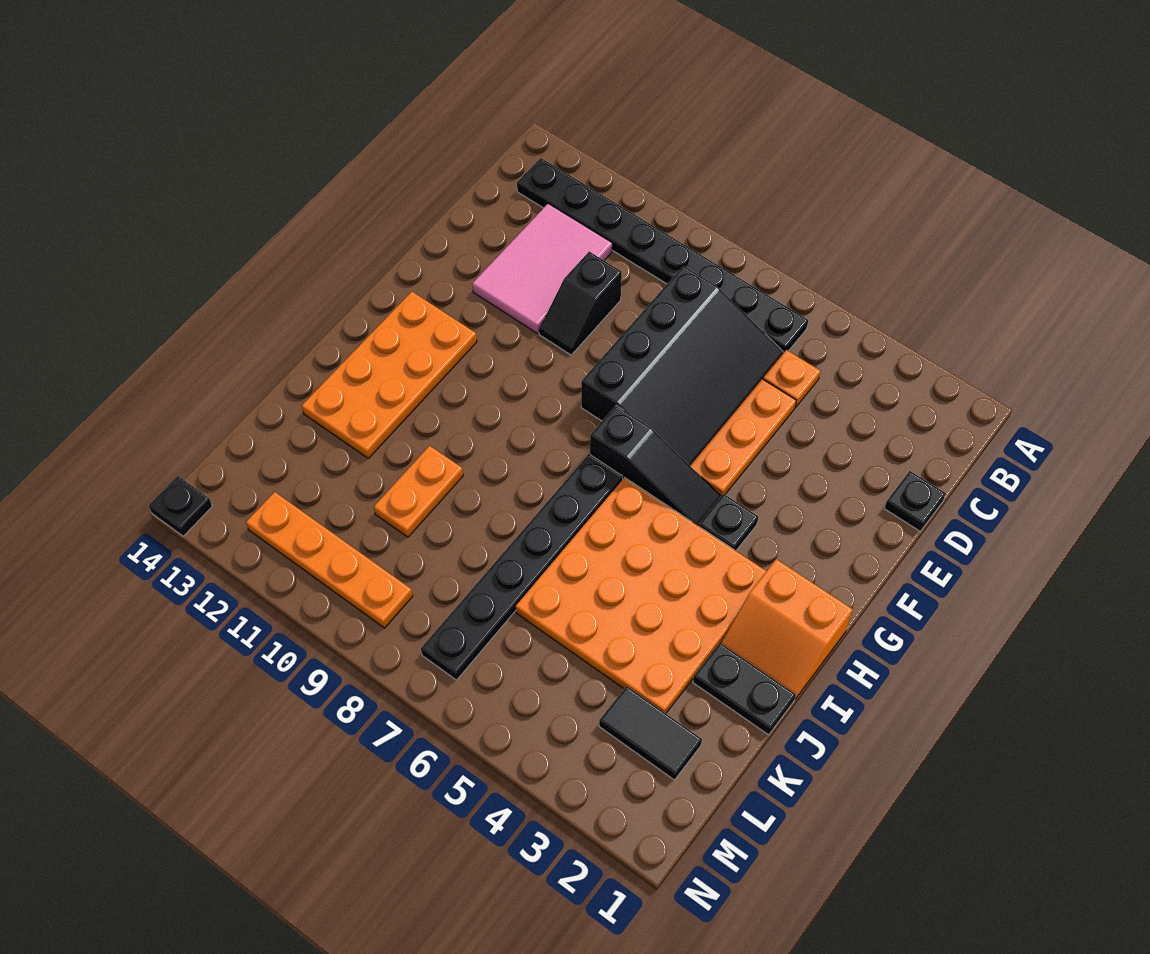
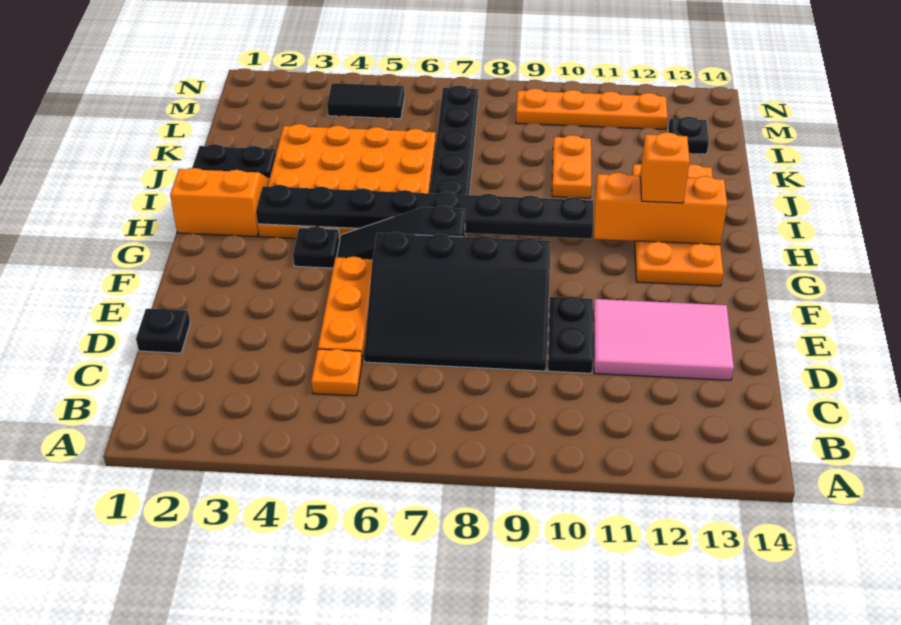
black plate B6:B13 level 1 -> black plate H3:H10 level 2
black slope C6:F8 level 1 top 8 -> black slope D6:F9 level 1 top F
pink tile C11:E12 level 1 -> pink tile D11:E13 level 1
black slope D10:E10 level 1 top D -> black plate D10:E10 level 1
none -> orange brick H11:H13 level 2
none -> orange brick H12 level 3
black tile L2:L3 level 1 -> black tile M4:M5 level 1
black plate N14 level 1 -> black plate L13 level 1

